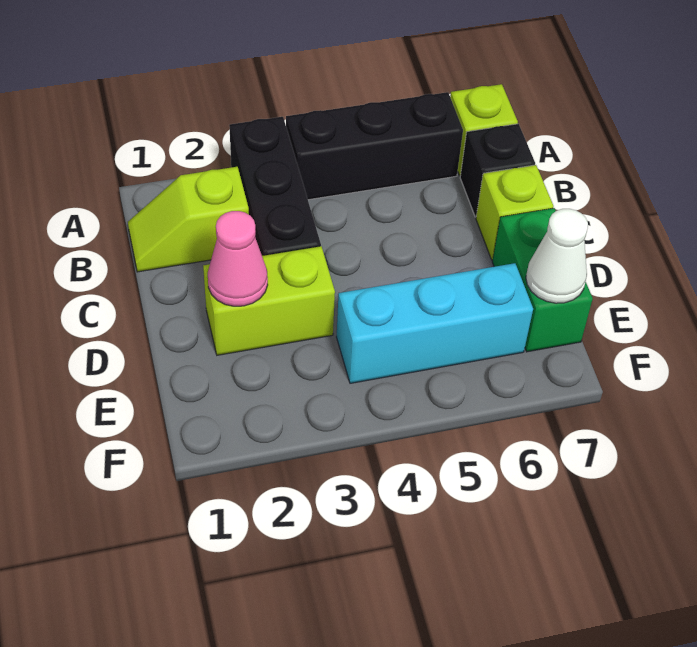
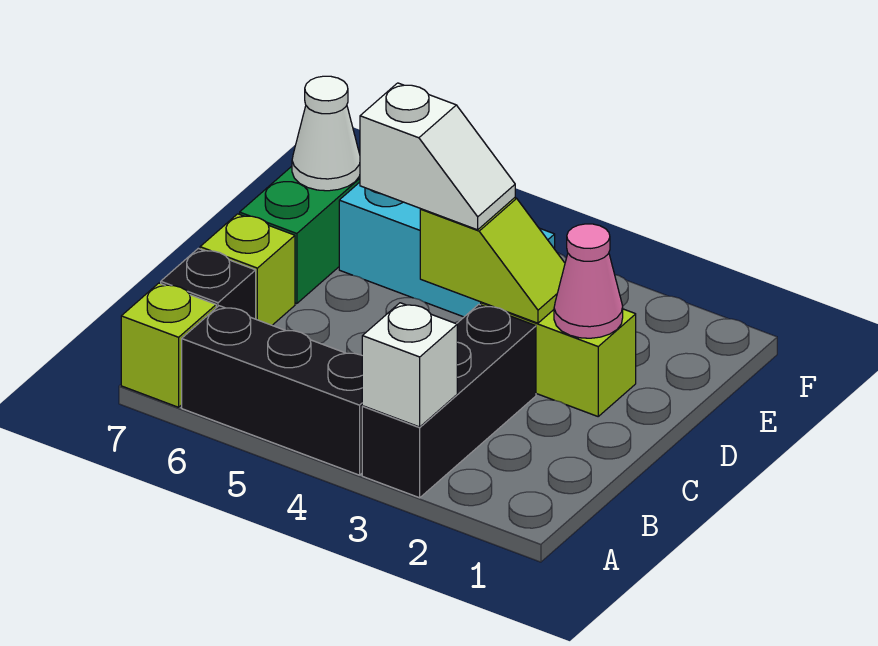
none -> white brick A3 level 2
lime slope B1:B2 level 1 top 2 -> lime slope D3:D4 level 2 top 4
none -> white slope D4:D5 level 3 top 5

